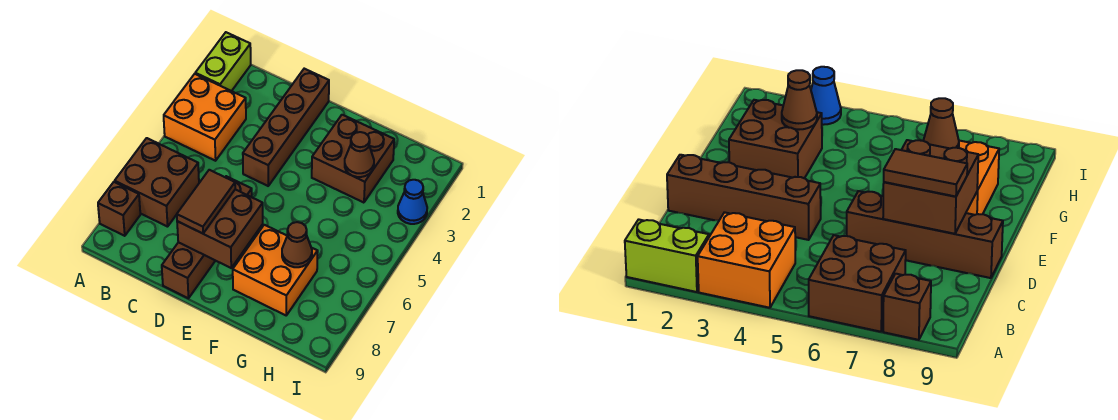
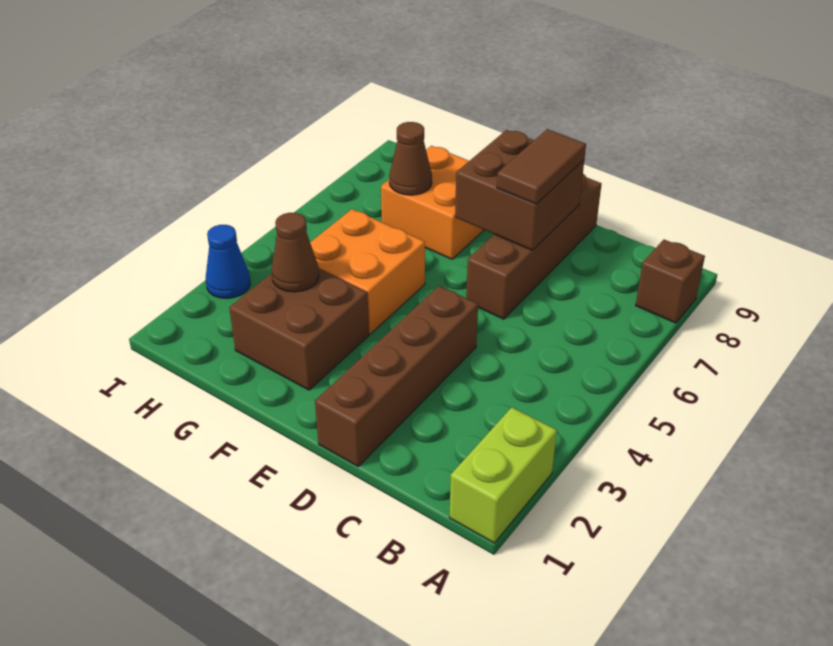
orange brick A3:B4 level 1 -> orange brick F4:G5 level 1
brown brick A6:B7 level 1 -> none

